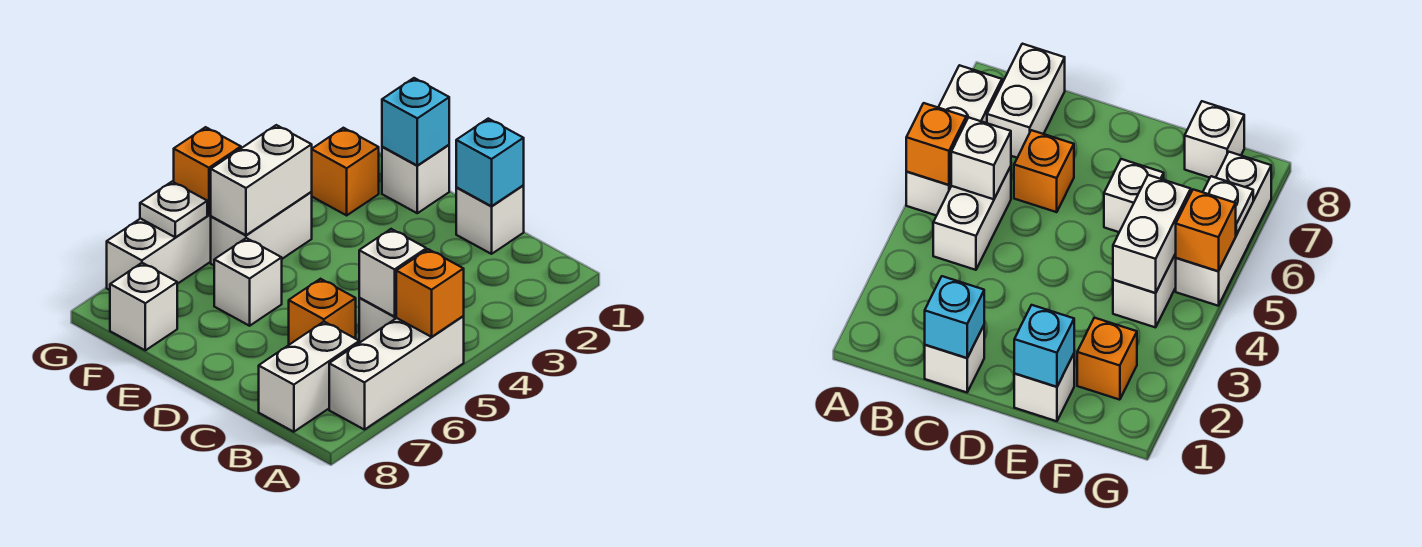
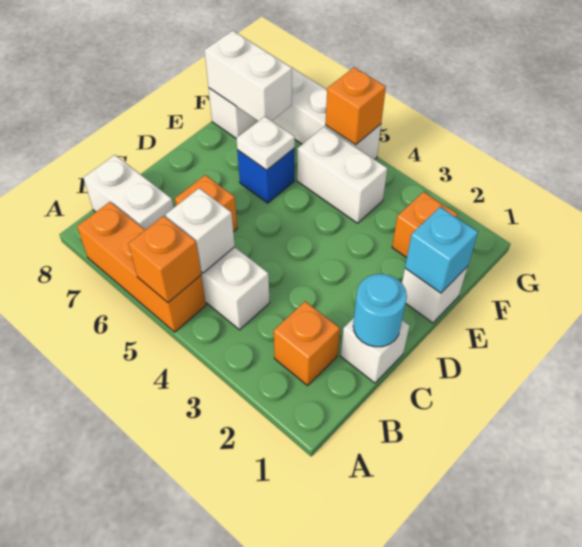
white brick A5:A7 level 1 -> orange brick A5:A7 level 1
none -> orange brick B2 level 1
cyan brick C1 level 2 -> cyan round brick C1 level 2
white brick E6 level 1 -> blue brick E6 level 1
white brick F4:F5 level 2 -> white brick F7:F8 level 2
white plate G6 level 2 -> white plate E6 level 2

